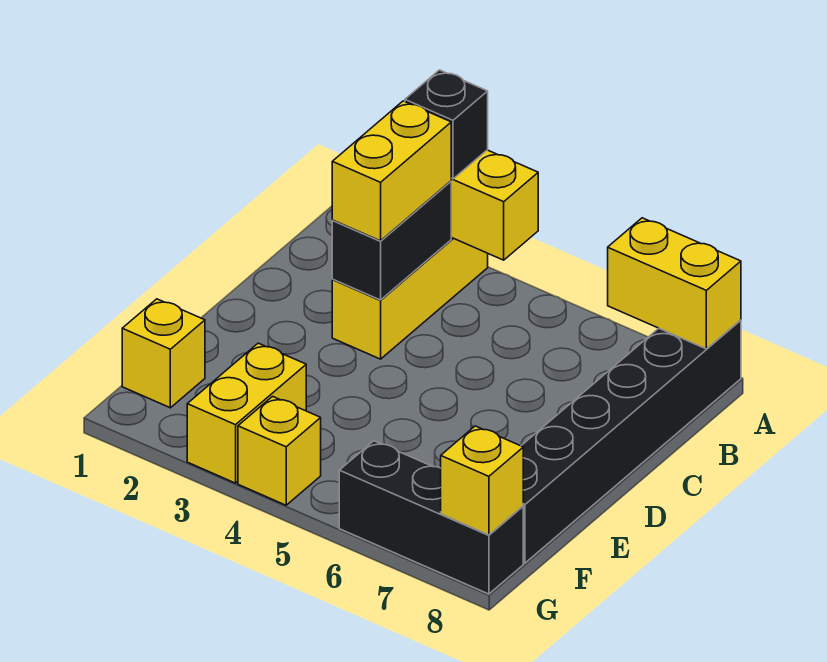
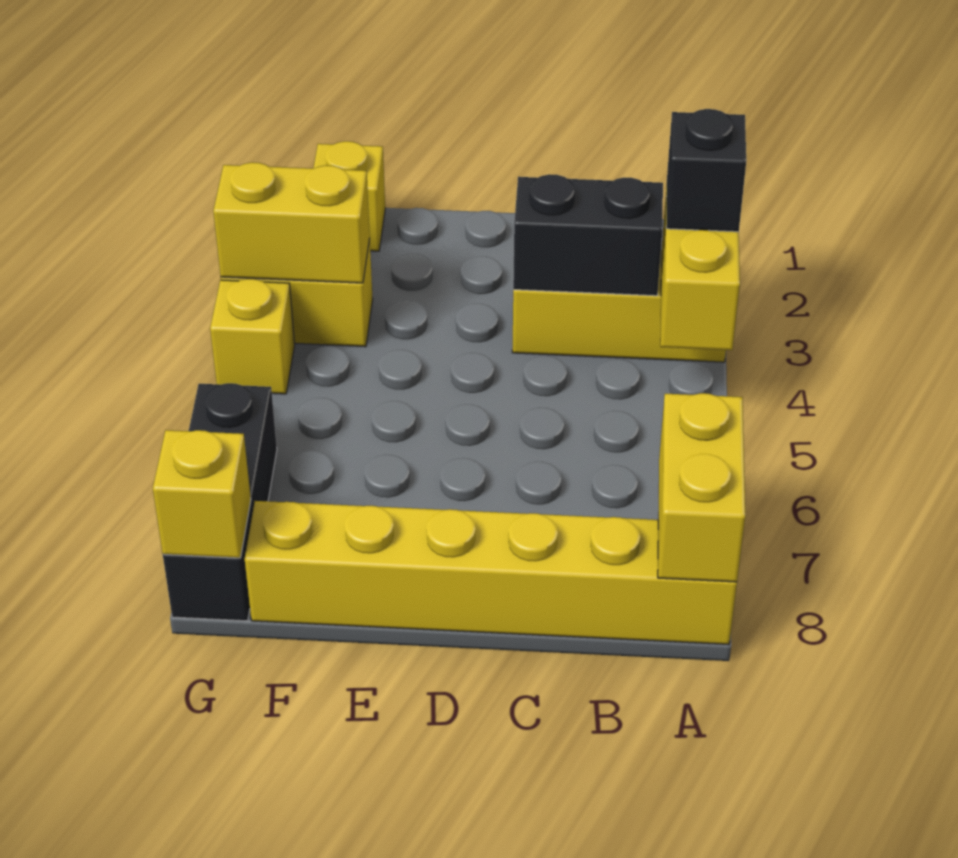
black brick A8:F8 level 1 -> yellow brick A8:F8 level 1
yellow brick B3:C3 level 3 -> yellow brick F3:G3 level 2

